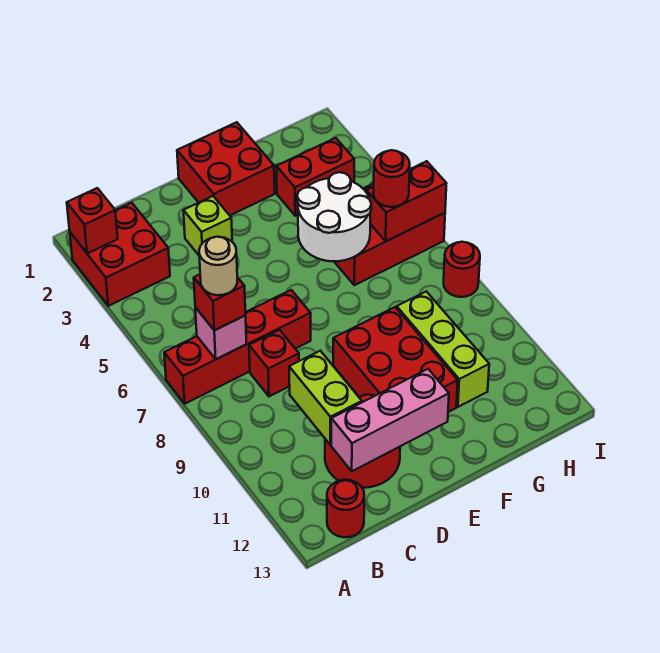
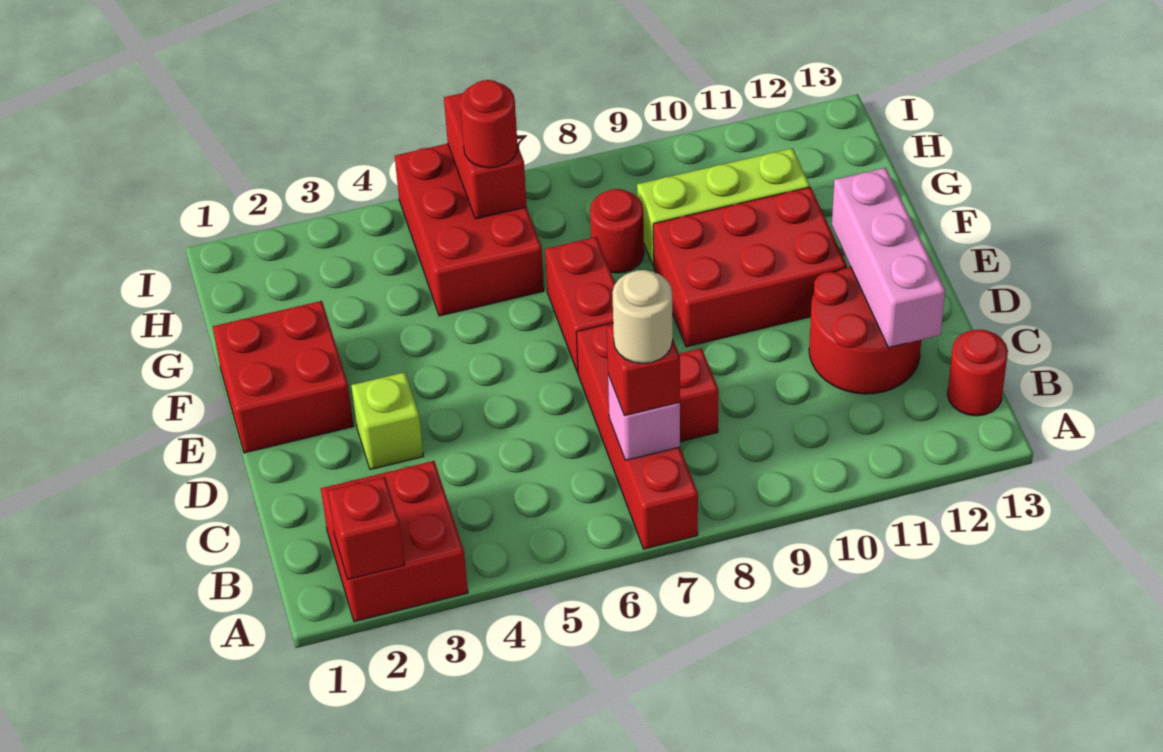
lime brick C10:C11 level 2 -> none
white round brick F5:G6 level 2 -> none
red brick G3:H3 level 1 -> red brick E7:F7 level 1
red round brick I8 level 1 -> red round brick G8 level 1

